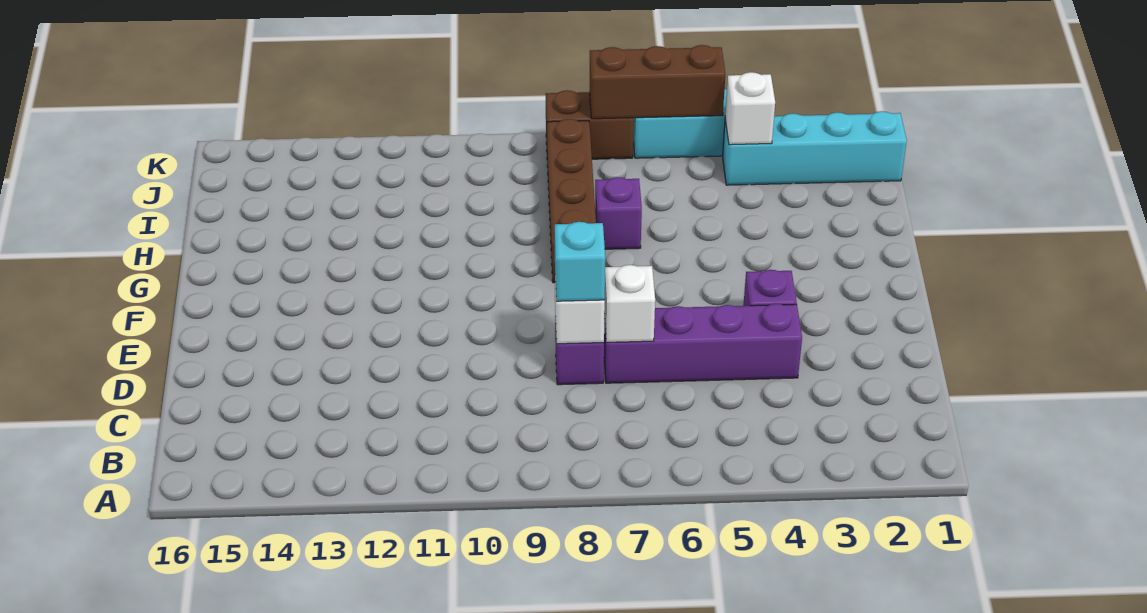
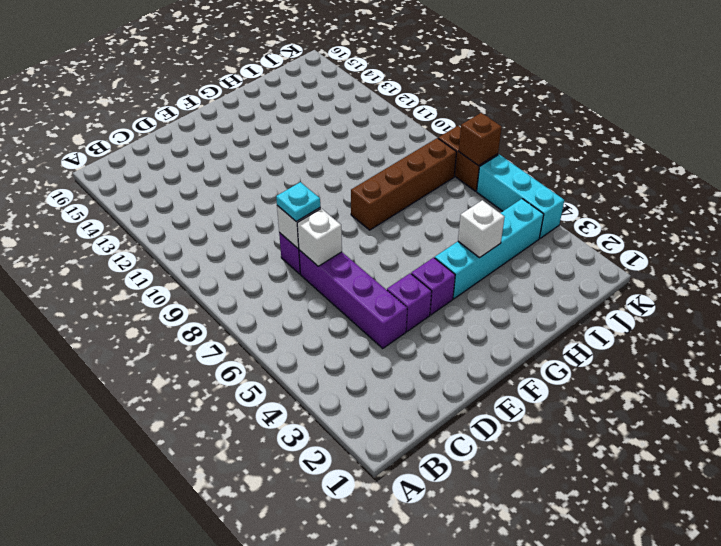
cyan brick D8 level 3 -> cyan plate D8 level 3
purple brick H7 level 1 -> purple brick F4 level 1
cyan brick J1:J4 level 1 -> cyan brick G4:J4 level 1
white brick J4 level 2 -> white brick H4 level 2
brown brick K5:K7 level 2 -> brown brick K7 level 2

